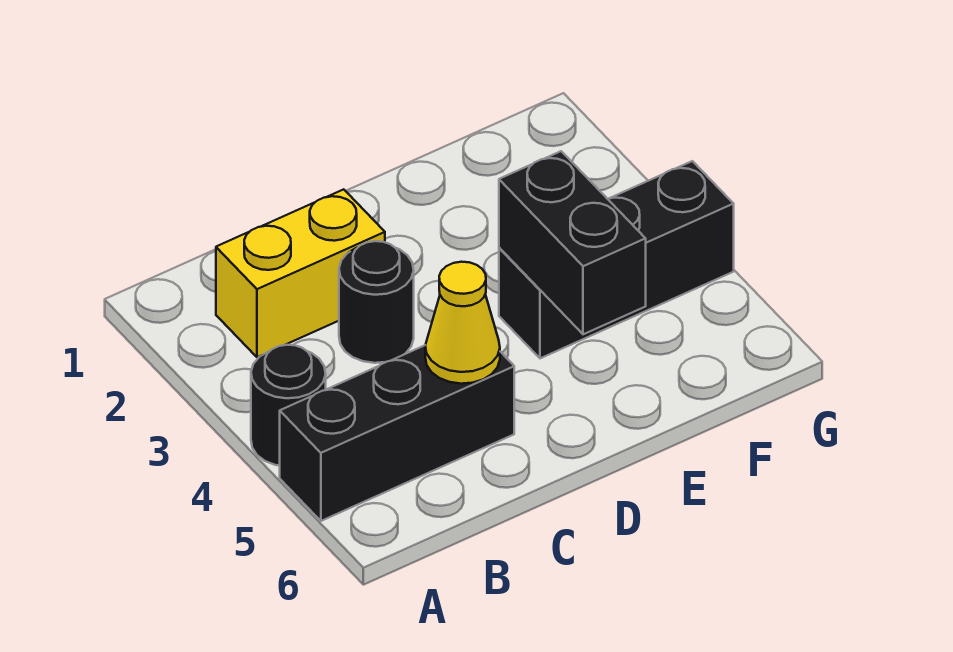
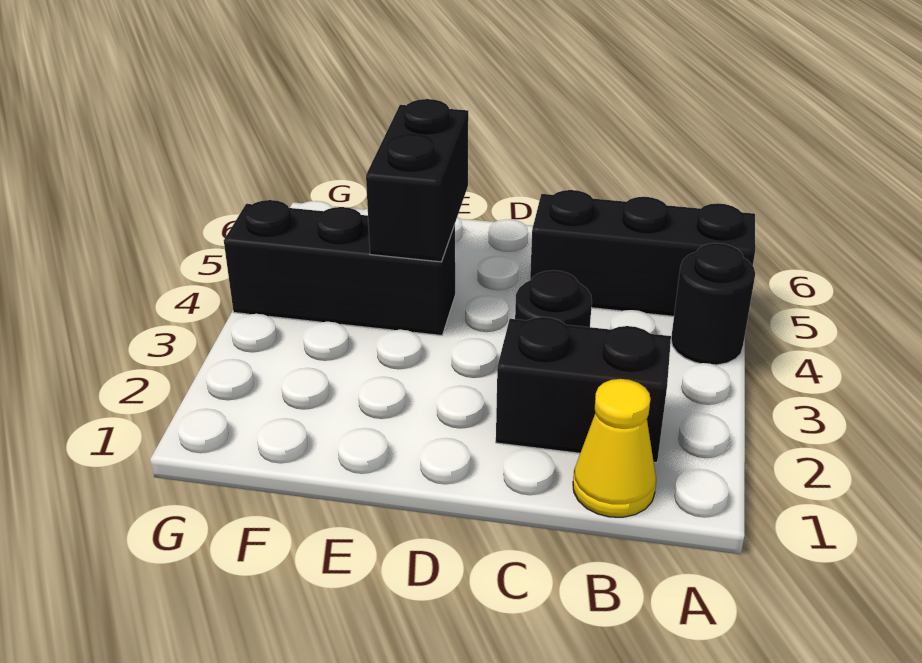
yellow brick B2:C2 level 1 -> black brick B2:C2 level 1
yellow cone C5 level 2 -> yellow cone B1 level 1

